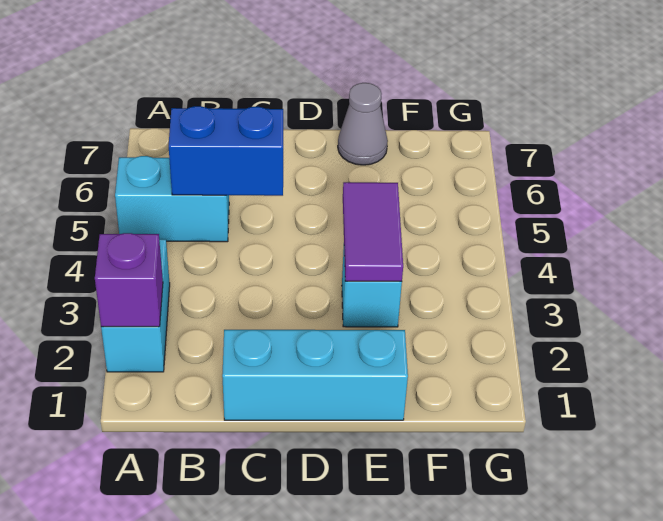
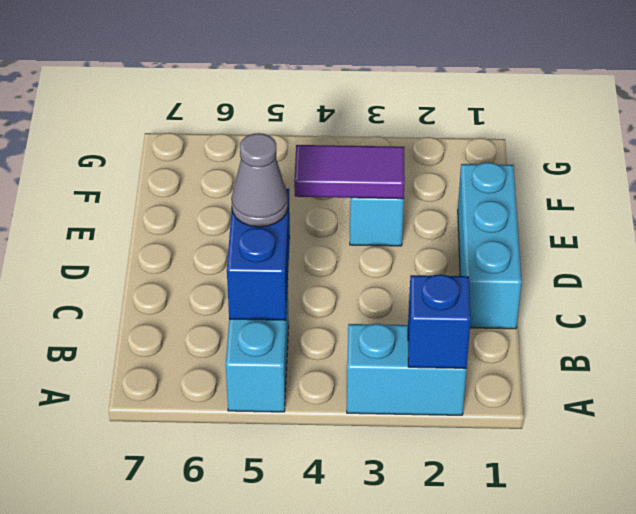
purple brick A2 level 2 -> blue brick A2 level 2
grey cone E7 level 1 -> grey cone C5 level 3

